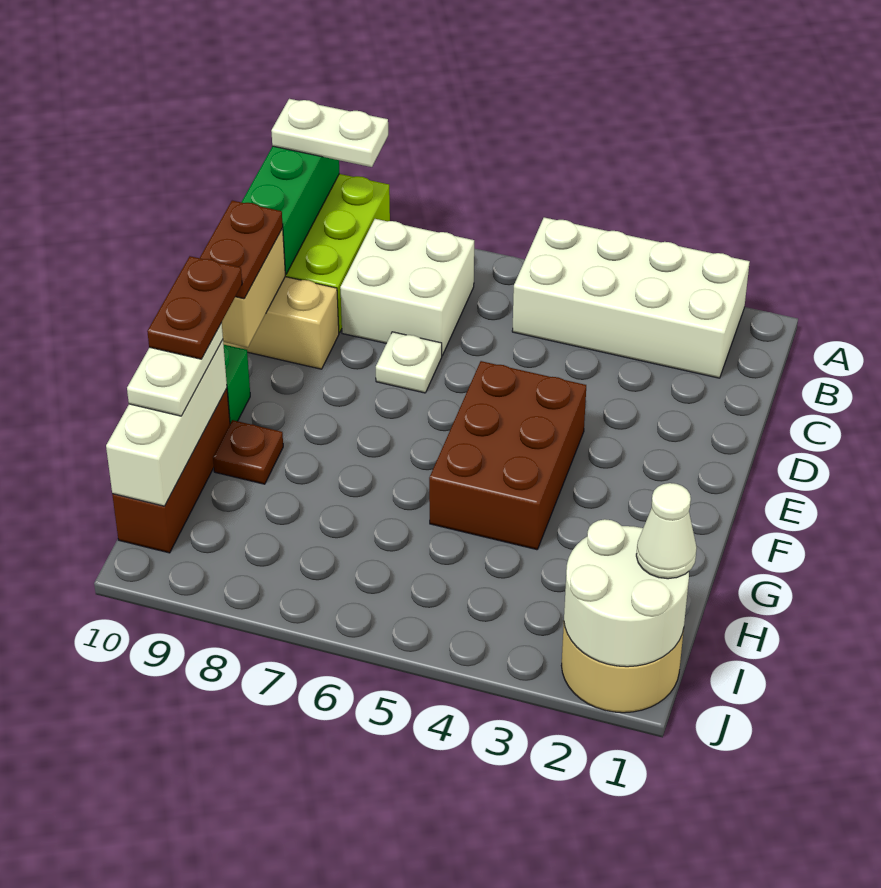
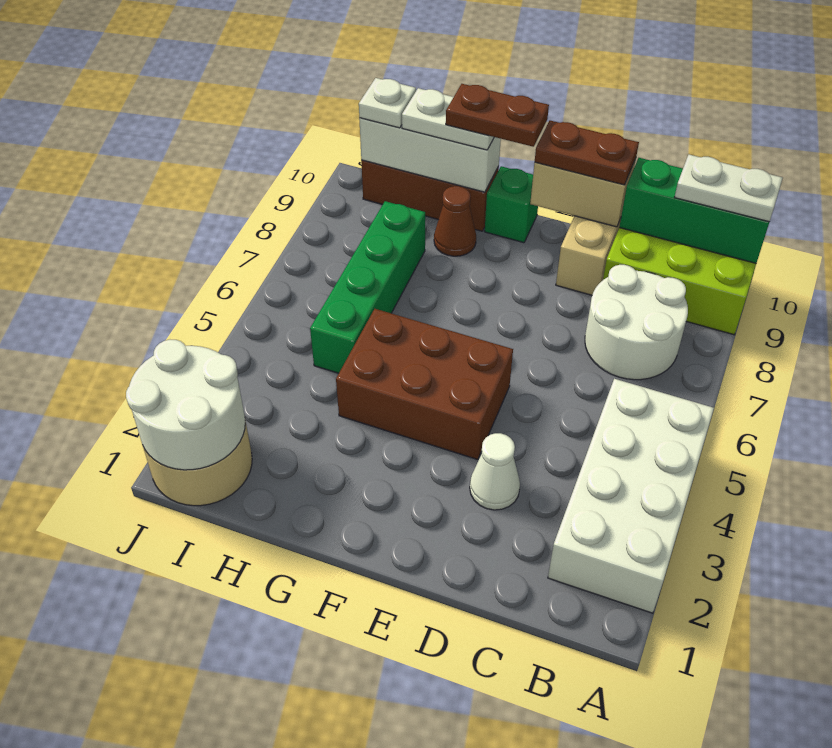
white plate A9:A10 level 3 -> white plate A10:B10 level 3
white brick B7:C8 level 1 -> white round brick B7:C8 level 1
white plate D7 level 1 -> white plate I10 level 3
brown plate G9 level 1 -> brown cone G9 level 1
none -> green brick H5:H8 level 1
white cone I1 level 3 -> white cone D3 level 1

